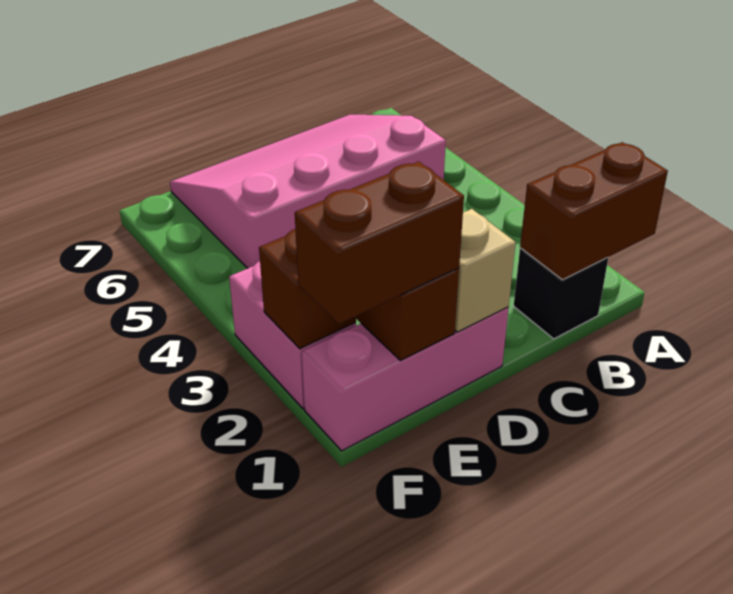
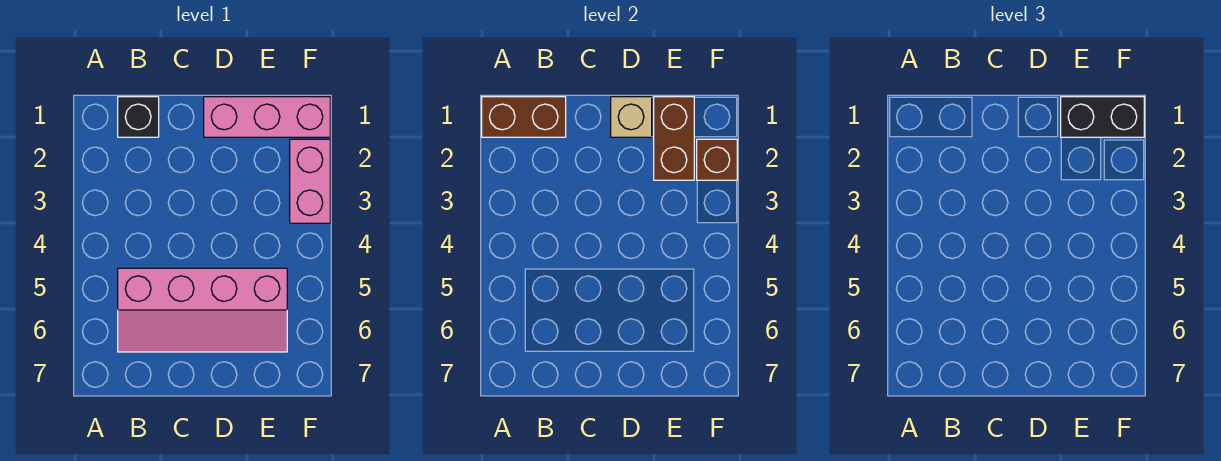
pink slope B5:E7 level 1 top 5 -> pink slope B5:E6 level 1 top 5
brown brick E1:F1 level 3 -> black brick E1:F1 level 3

